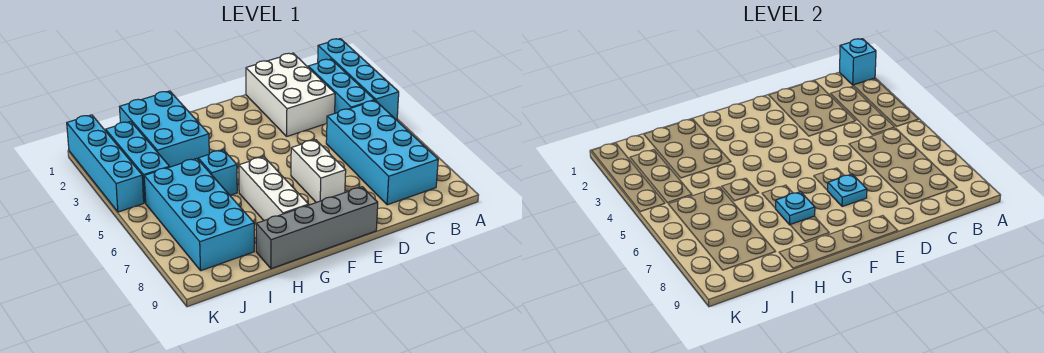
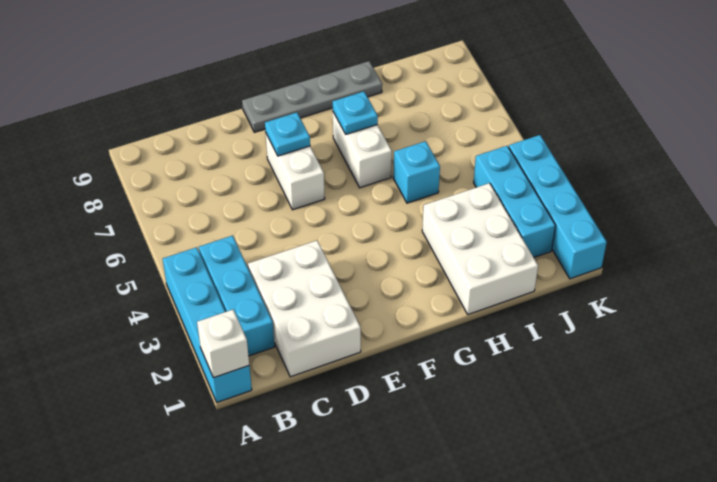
cyan brick A1 level 2 -> white brick A1 level 2
cyan brick B5:C8 level 1 -> none
grey brick E9:H9 level 1 -> grey plate E9:H9 level 1
white brick G6:G8 level 1 -> white brick G6:G7 level 1
cyan brick H1:I3 level 1 -> white brick H1:I3 level 1
cyan brick I5:J8 level 1 -> none

